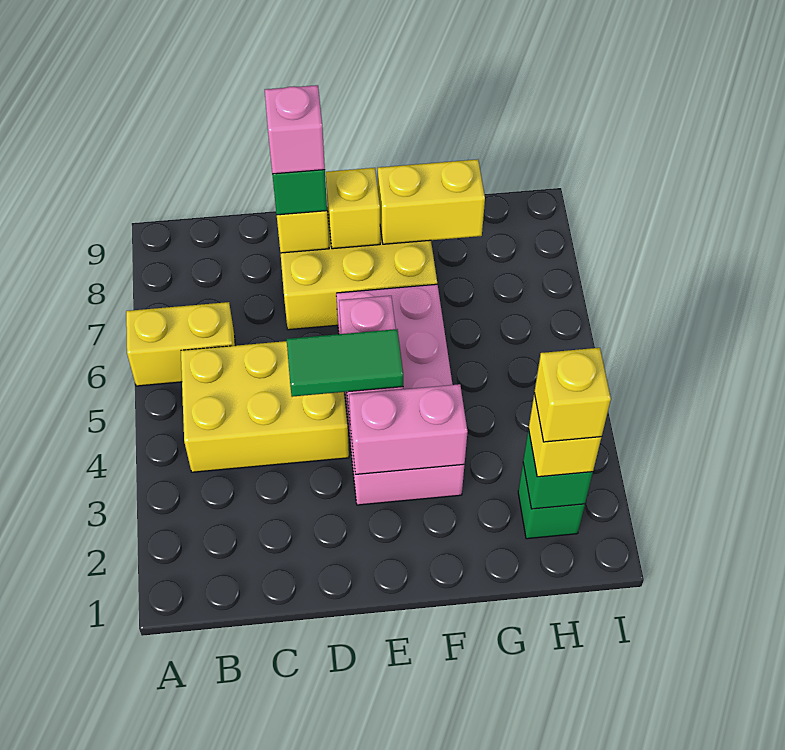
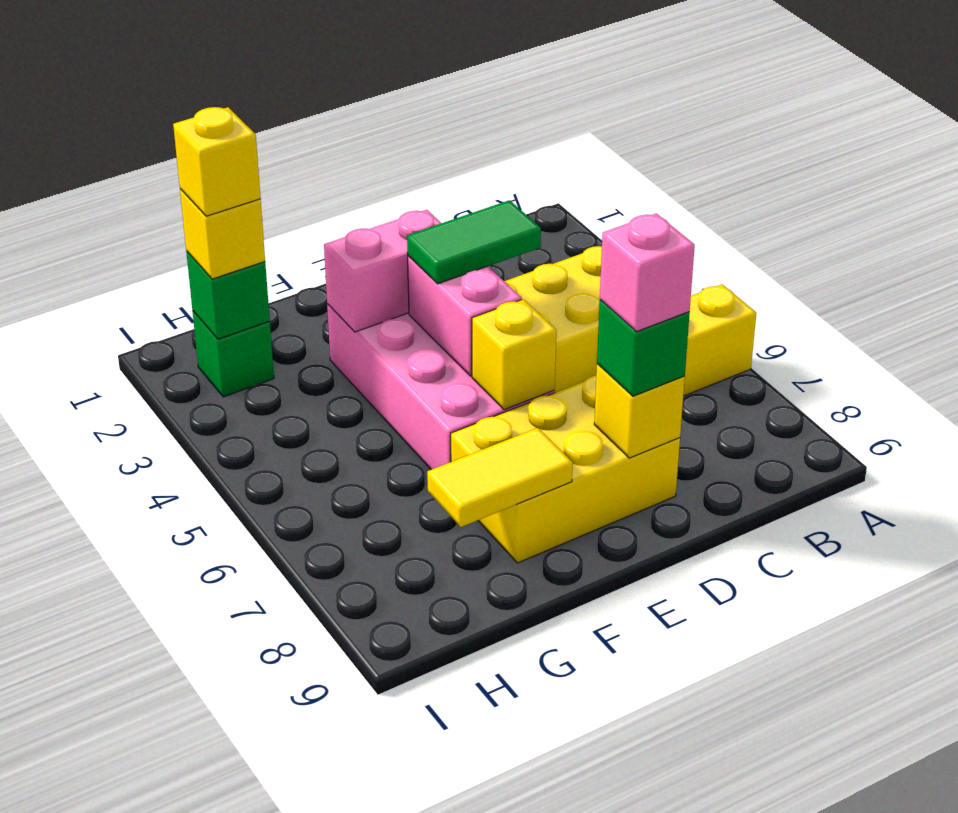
yellow brick E8 level 2 -> yellow brick E6 level 2
yellow brick F8:G8 level 2 -> yellow tile F8:G8 level 2

